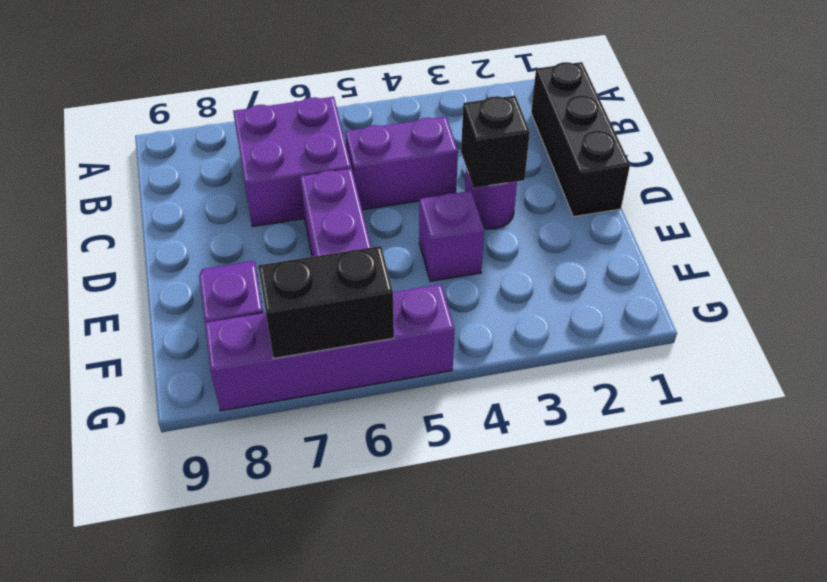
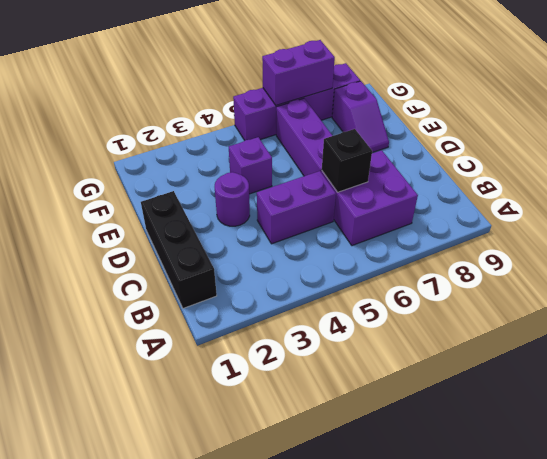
black brick D3 level 2 -> black brick C6 level 2
black brick G6:G7 level 2 -> purple brick G6:G7 level 2

